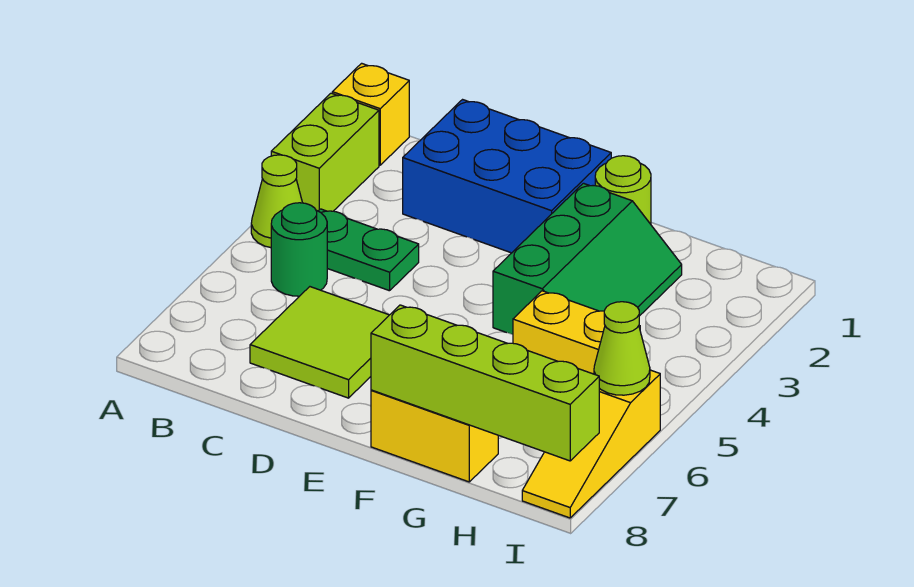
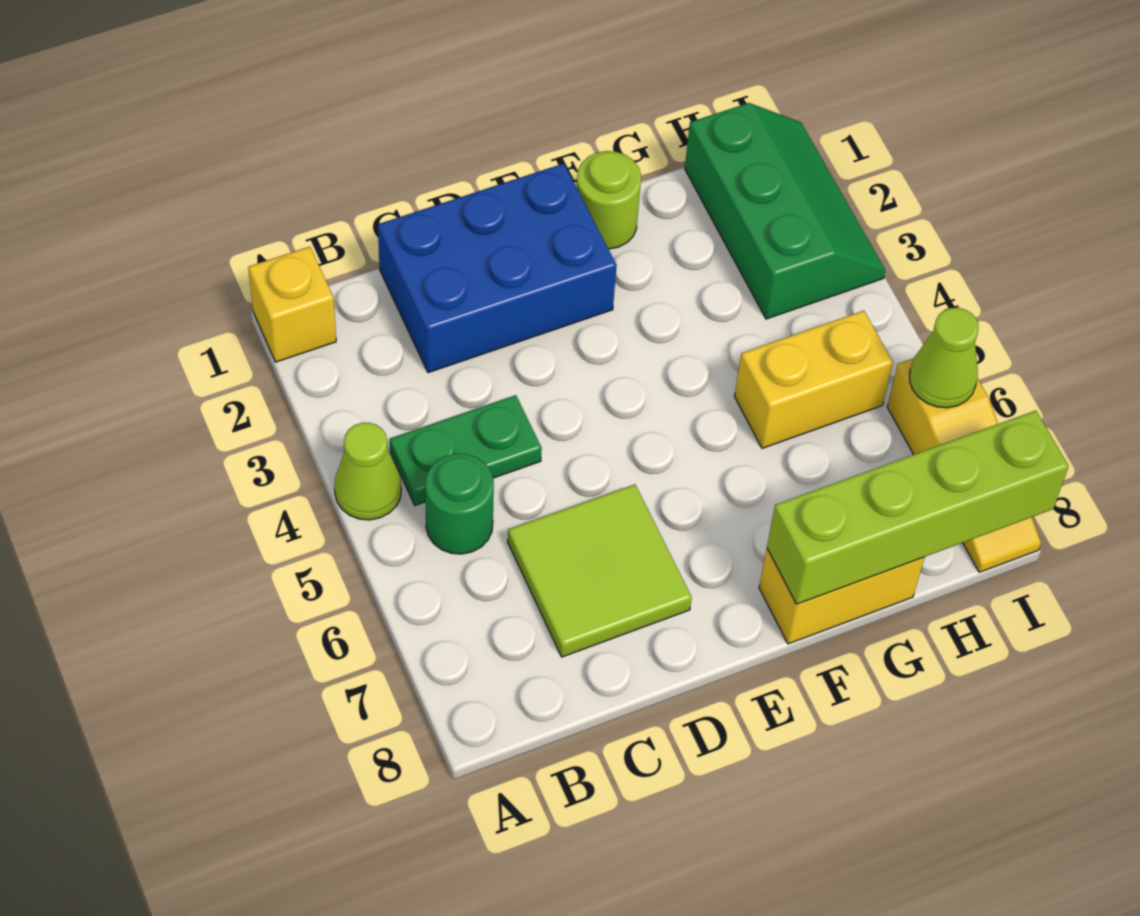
lime brick A2:A3 level 1 -> none
green slope F2:G4 level 1 top F -> green slope H1:I3 level 1 top H

